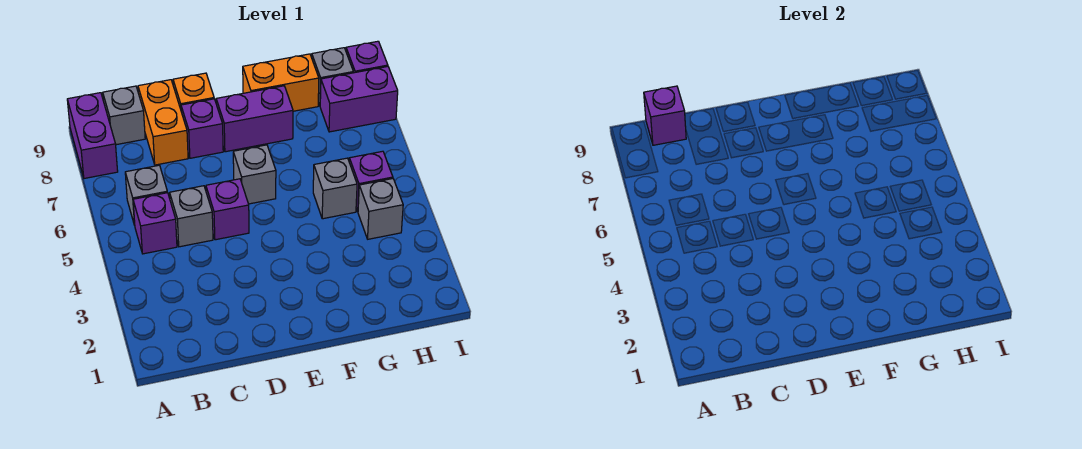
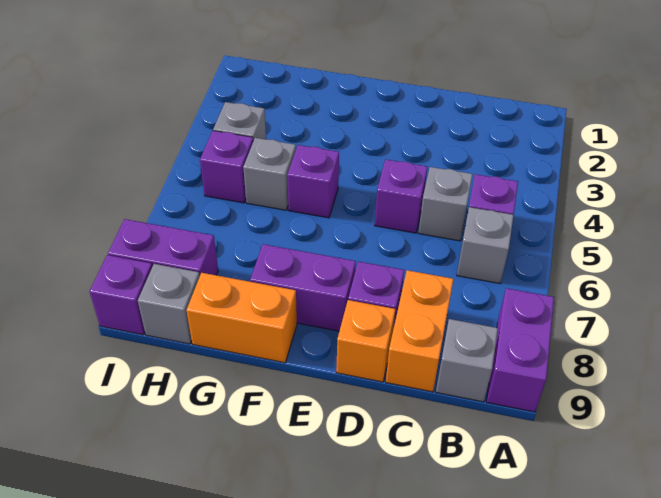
purple brick B9 level 2 -> purple brick F5 level 1
grey brick E6 level 1 -> none

